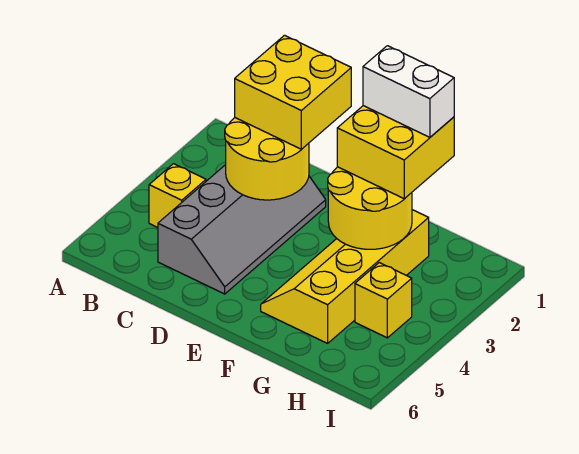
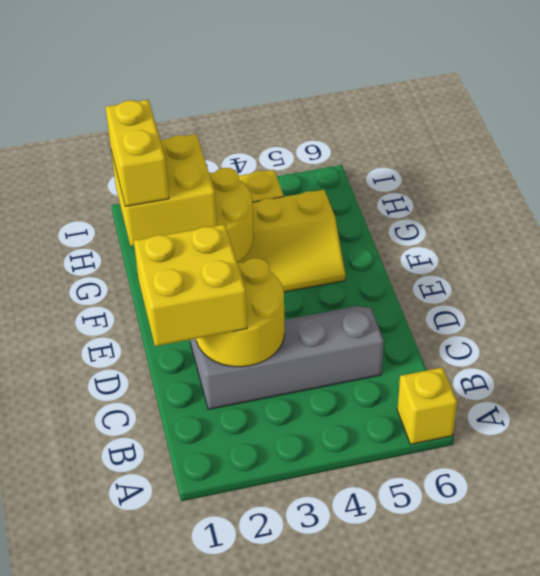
yellow brick B4 level 1 -> yellow brick A6 level 1
white brick F1:G1 level 4 -> yellow brick F1:G1 level 4

